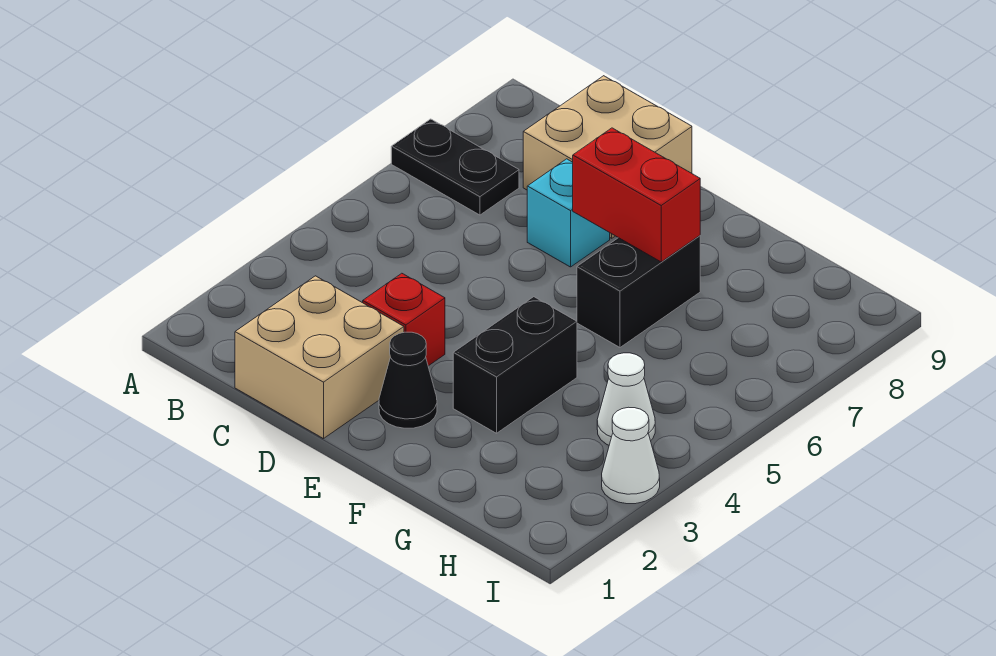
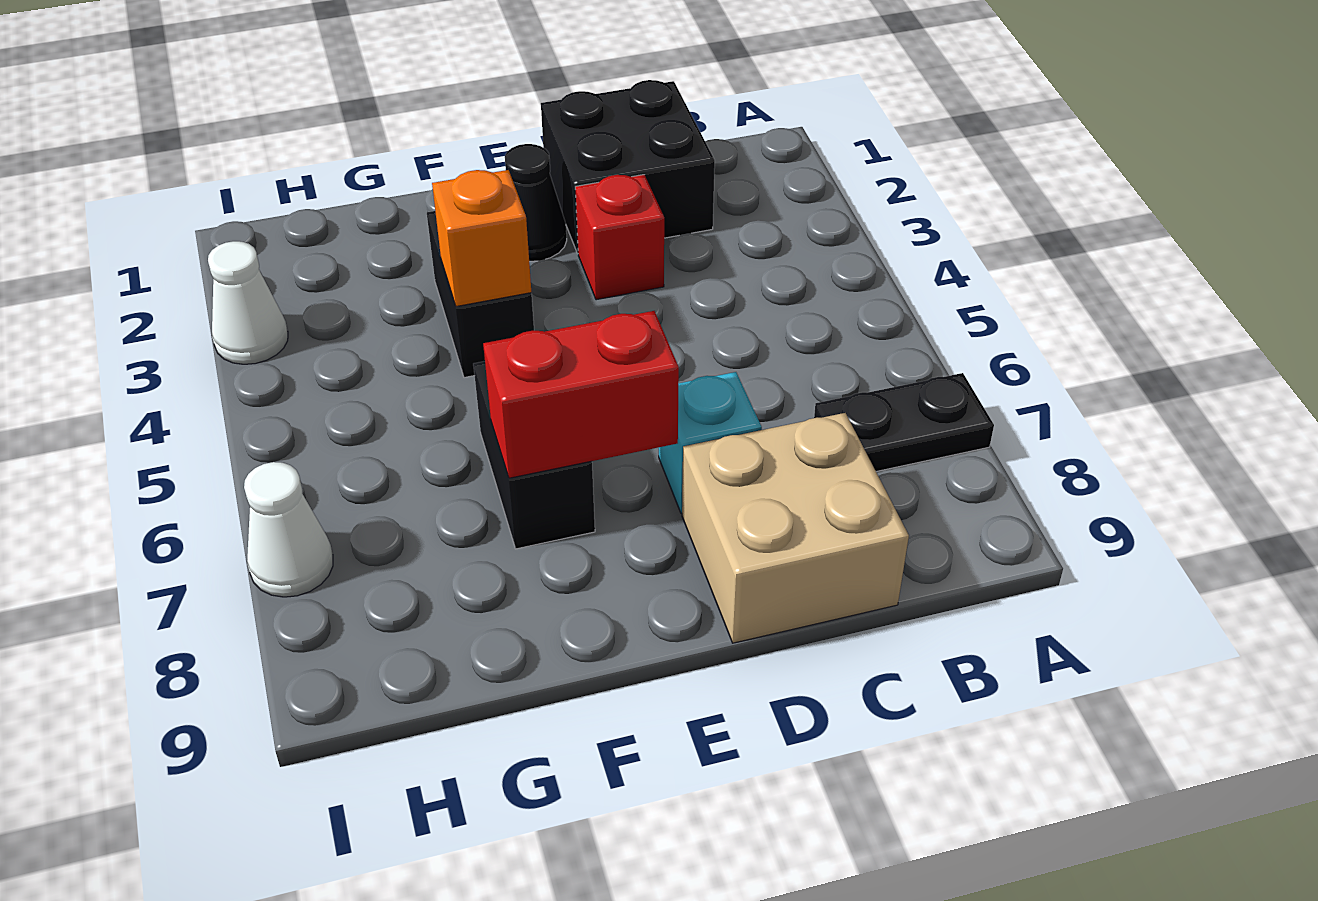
tan brick C1:D2 level 1 -> black brick C1:D2 level 1
none -> orange brick F4 level 2
white cone H4 level 1 -> white cone I7 level 1

